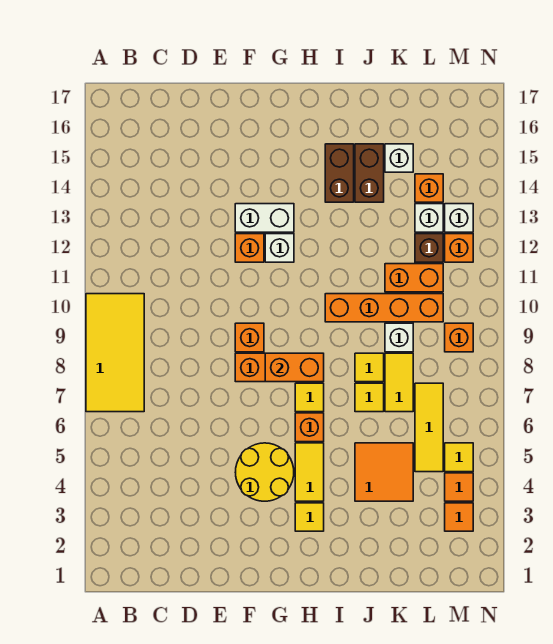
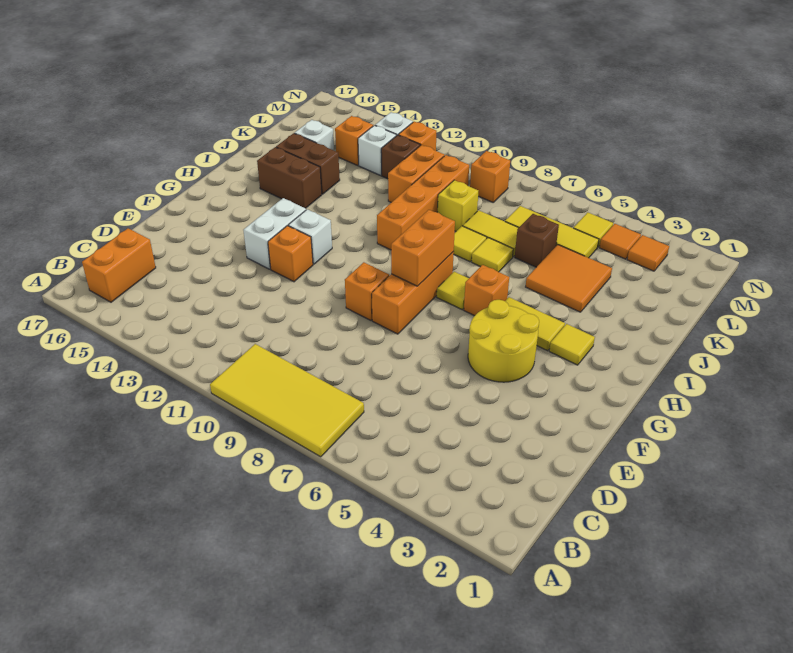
none -> orange brick B16:C16 level 1
none -> brown brick K6 level 1
white brick K9 level 1 -> yellow brick K9 level 1

